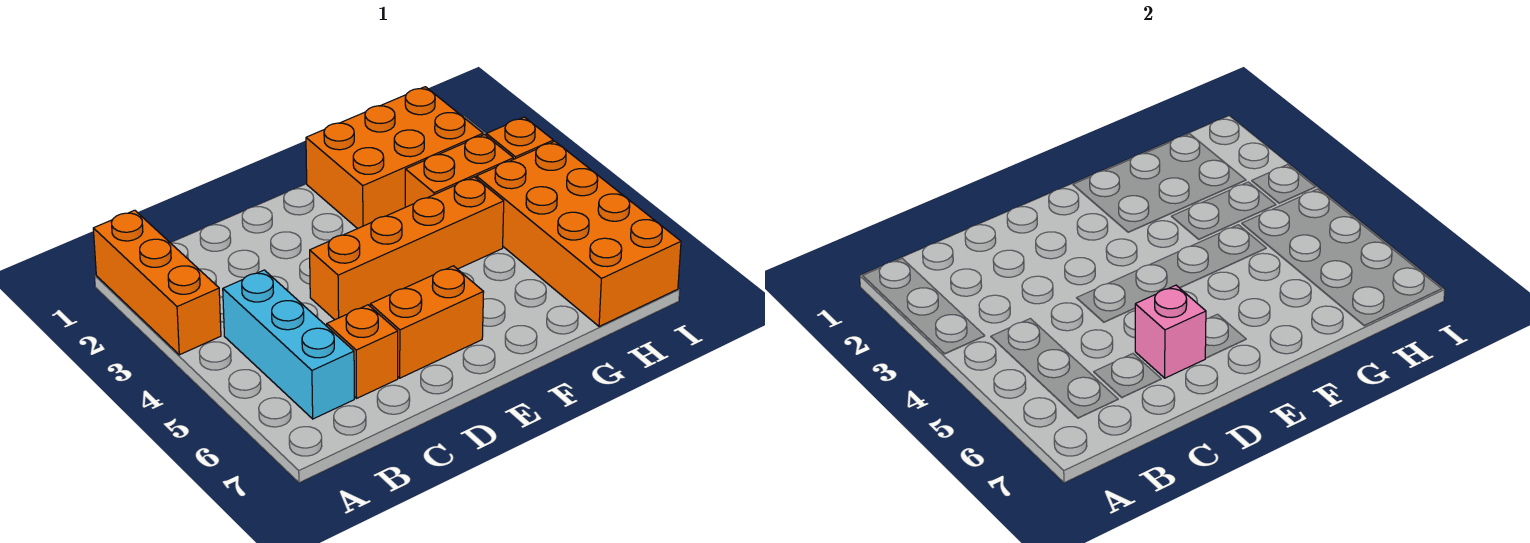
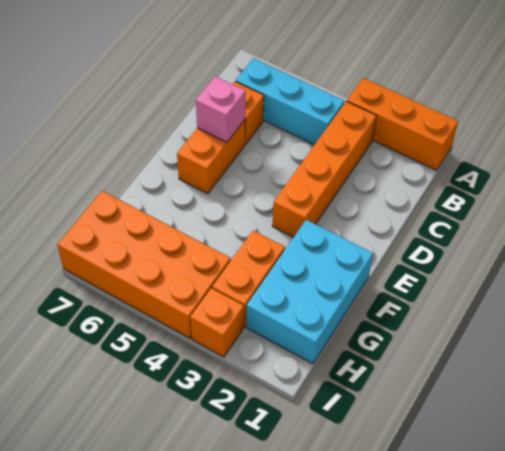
orange brick D4:G4 level 1 -> orange brick B3:E3 level 1
orange brick F1:H2 level 1 -> cyan brick F1:H2 level 1

